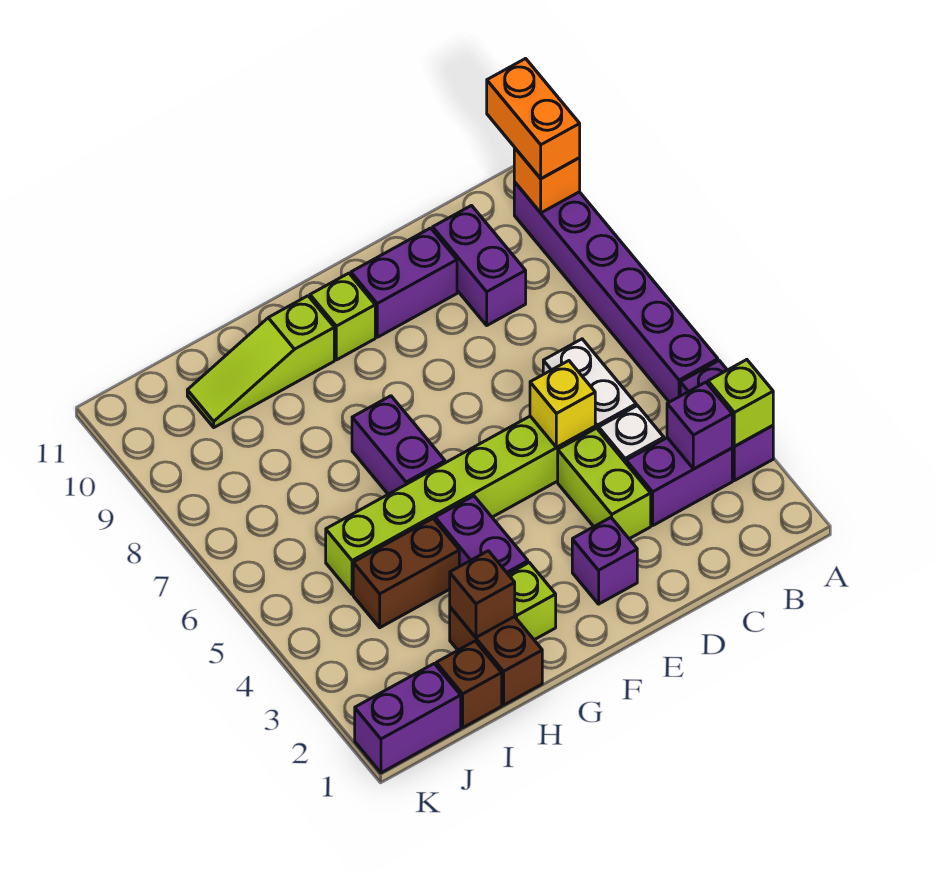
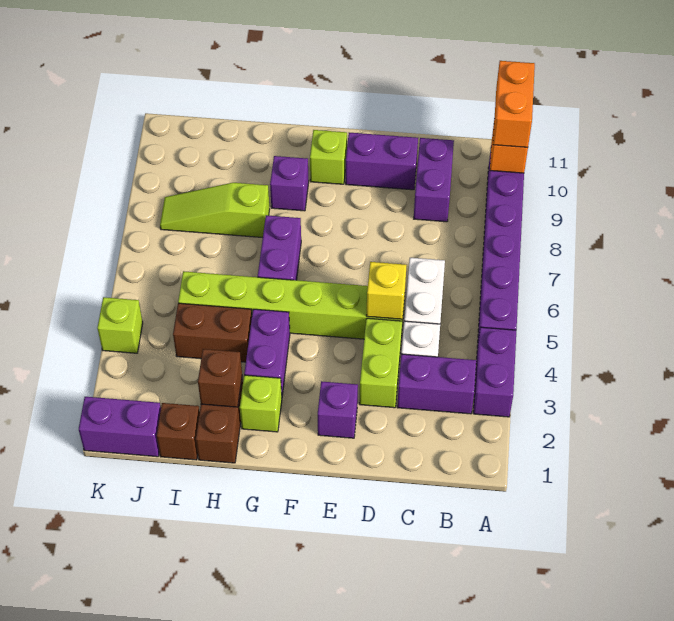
lime brick A3 level 2 -> lime brick K4 level 1
purple brick B3 level 2 -> purple brick G9 level 1
lime slope G10:I10 level 1 top G -> lime slope H8:J8 level 1 top H

